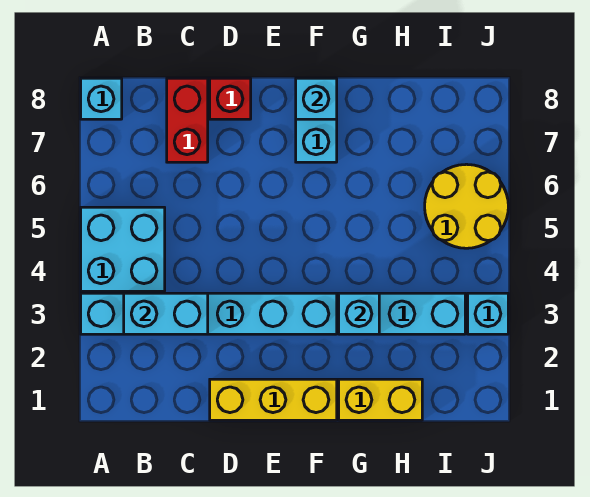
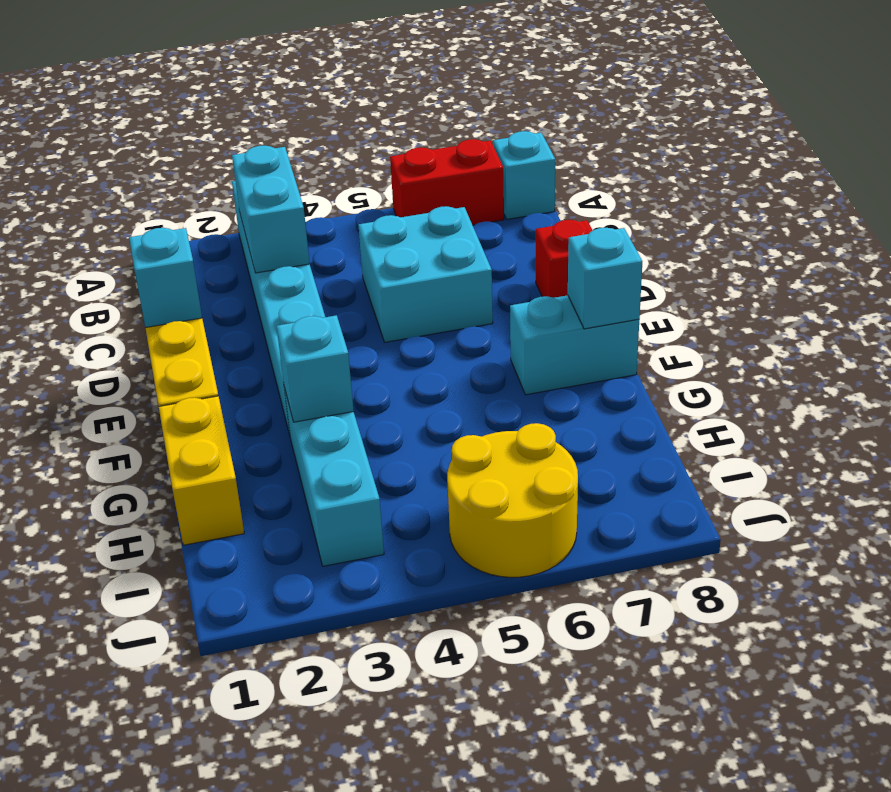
cyan brick A4:B5 level 1 -> cyan brick C5:D6 level 1
red brick C7:C8 level 1 -> red brick A6:A7 level 1
cyan brick J3 level 1 -> cyan brick D1 level 2

